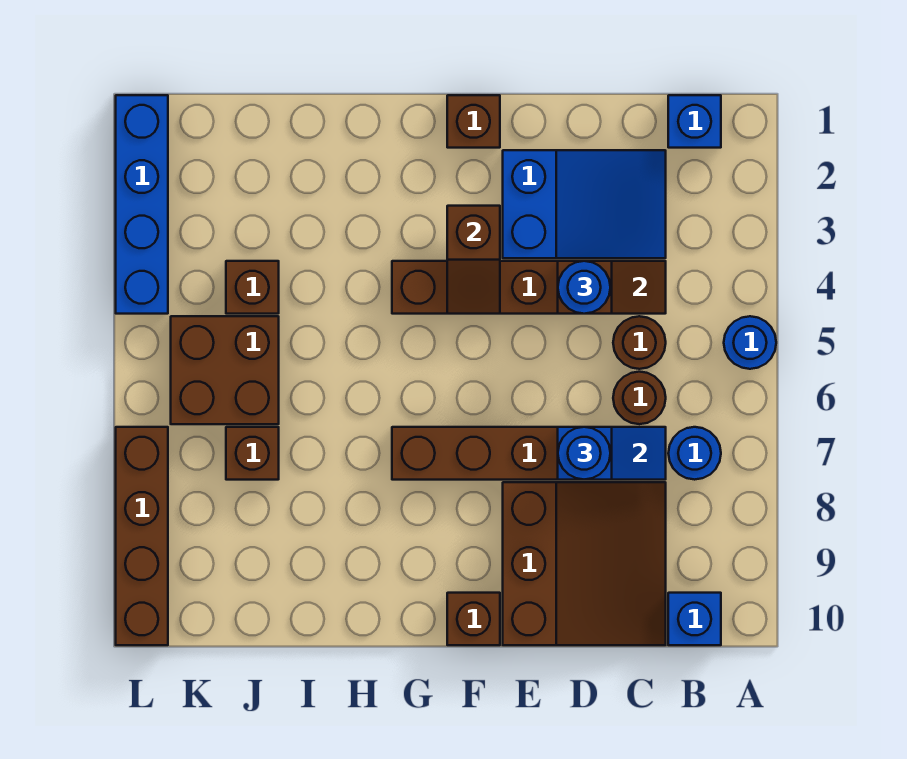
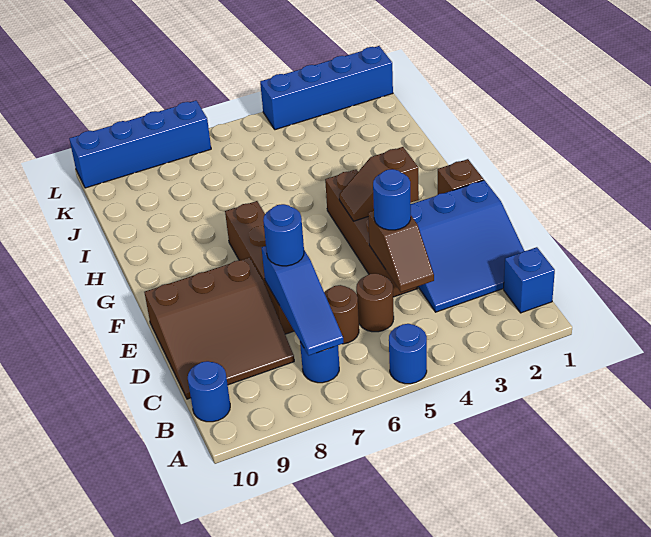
blue brick B10 level 1 -> blue round brick B10 level 1
blue slope C2:E3 level 1 top E -> blue slope C1:E3 level 1 top E
blue slope C7:D7 level 2 top D -> blue slope B7:D7 level 2 top D
brown brick F10 level 1 -> none
brown brick J4 level 1 -> none
brown brick J5:K6 level 1 -> none
brown brick J7 level 1 -> none
brown brick L7:L10 level 1 -> blue brick L7:L10 level 1

